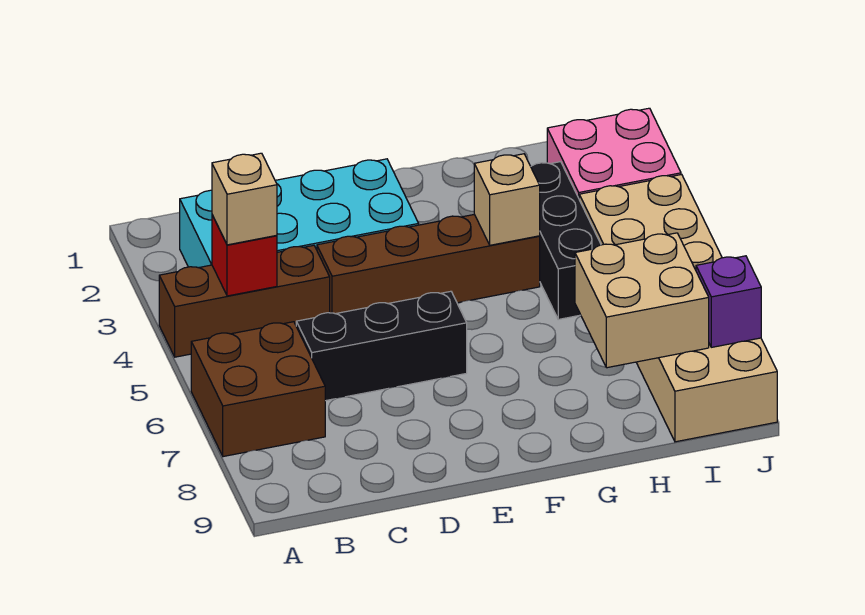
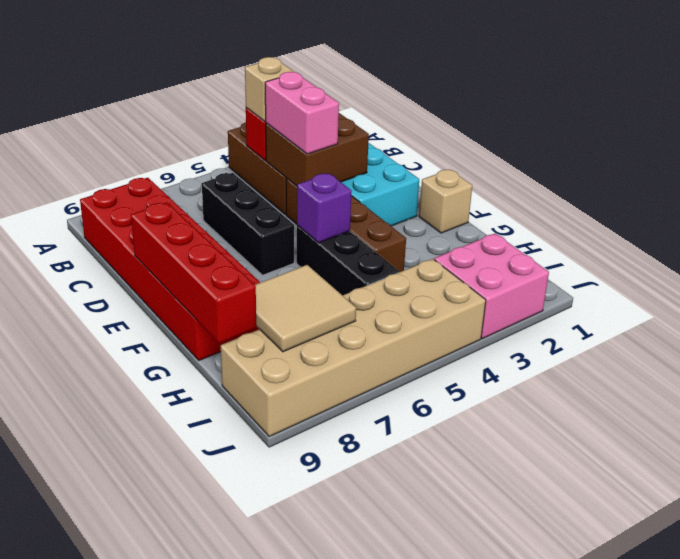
brown brick A6:B7 level 1 -> brown brick C3:D4 level 2
none -> red brick B8:G9 level 1
none -> pink brick C4:D4 level 3
none -> red brick E9:H9 level 2
tan brick G4 level 2 -> tan brick F1 level 1
black brick H3:H5 level 1 -> black brick F5:H5 level 1
tan brick H7:I8 level 2 -> tan tile H7:I8 level 2
purple brick J8 level 2 -> purple brick F5 level 2

